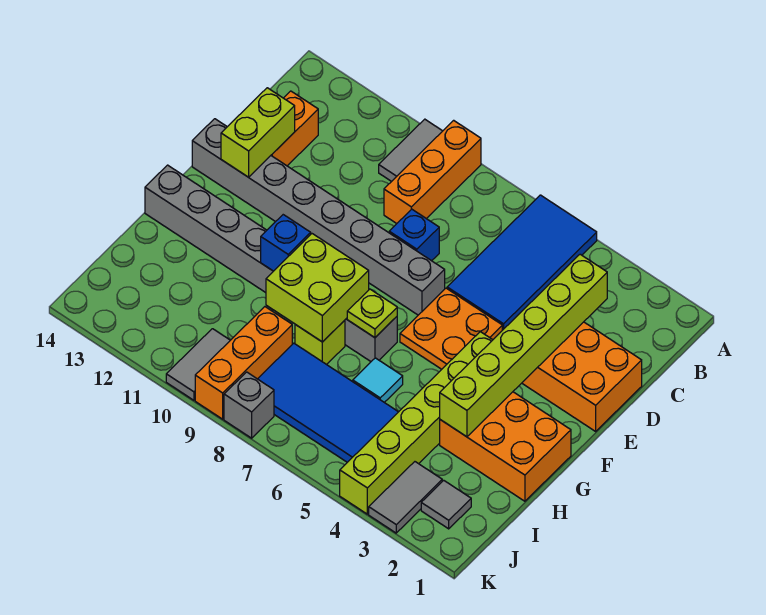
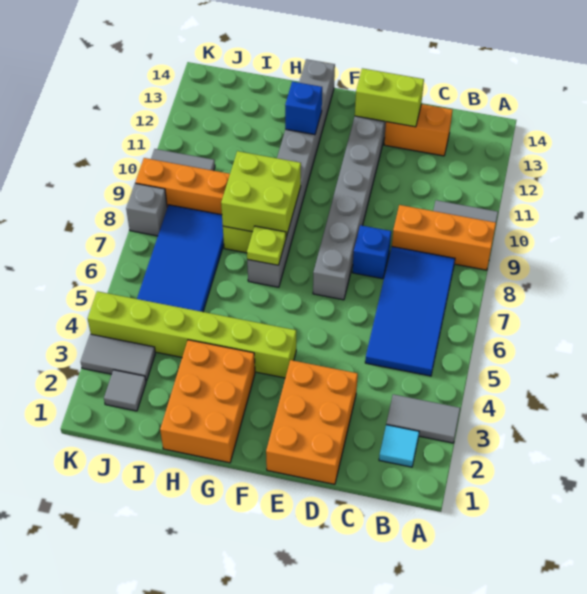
none -> grey tile A3:B3 level 1
blue tile A5:D6 level 1 -> blue tile B5:C8 level 1
lime brick C3:H3 level 2 -> none
orange plate E5:F6 level 1 -> none
blue brick G10 level 2 -> blue brick G12 level 2
cyan tile H6 level 1 -> cyan tile B2 level 1

